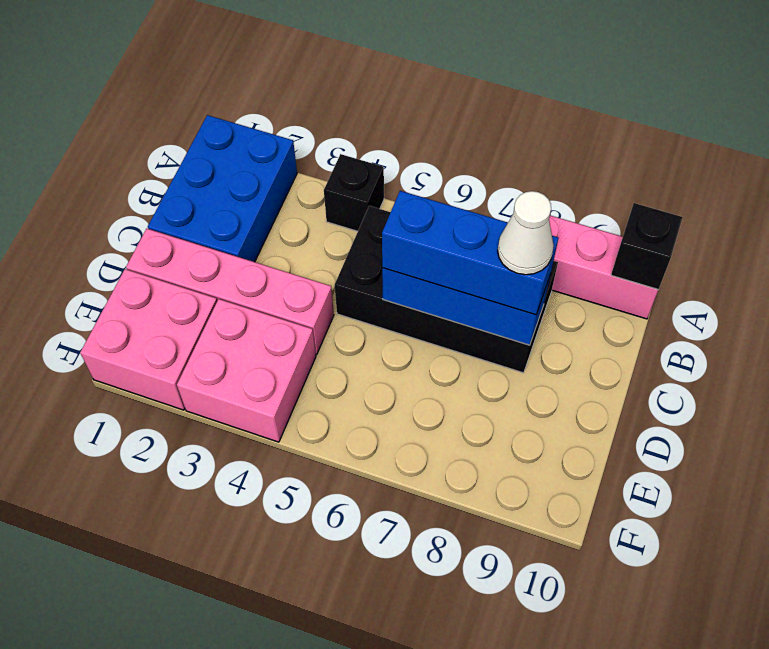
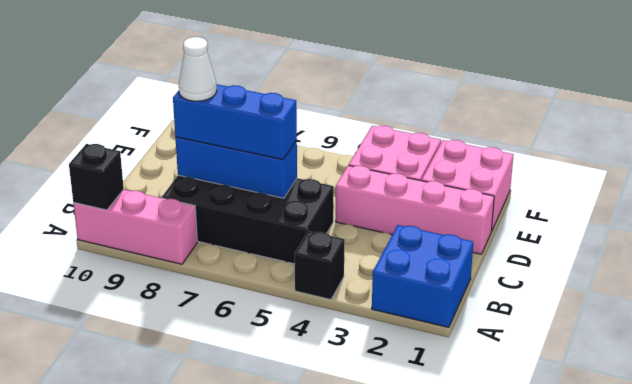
blue brick A1:C2 level 1 -> blue brick A1:B2 level 1

